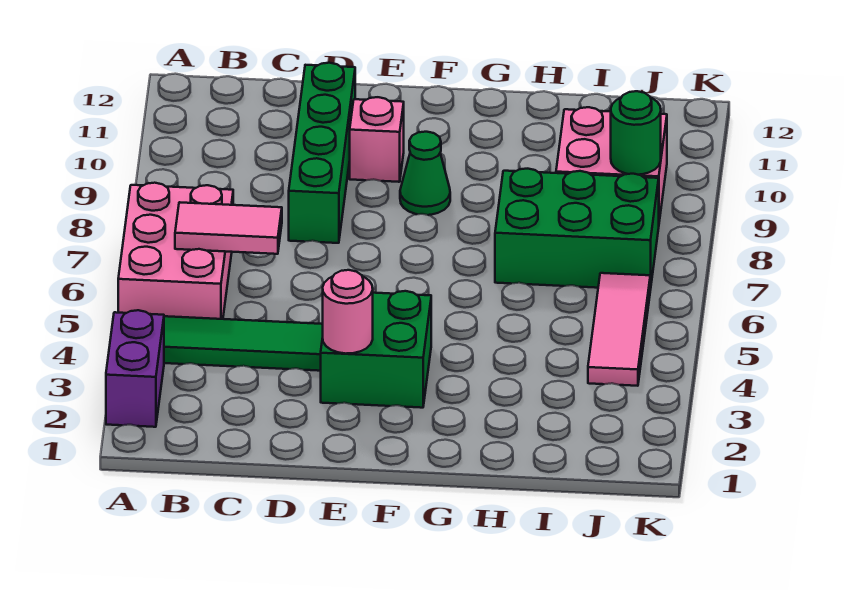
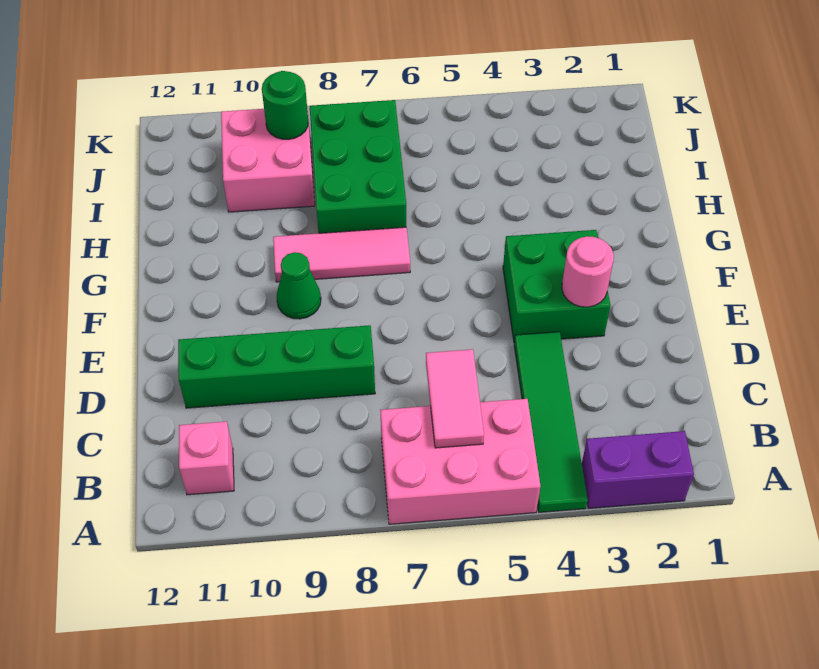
pink brick E10 level 1 -> pink brick B11 level 1
pink tile J4:J6 level 1 -> pink tile G7:G9 level 1

